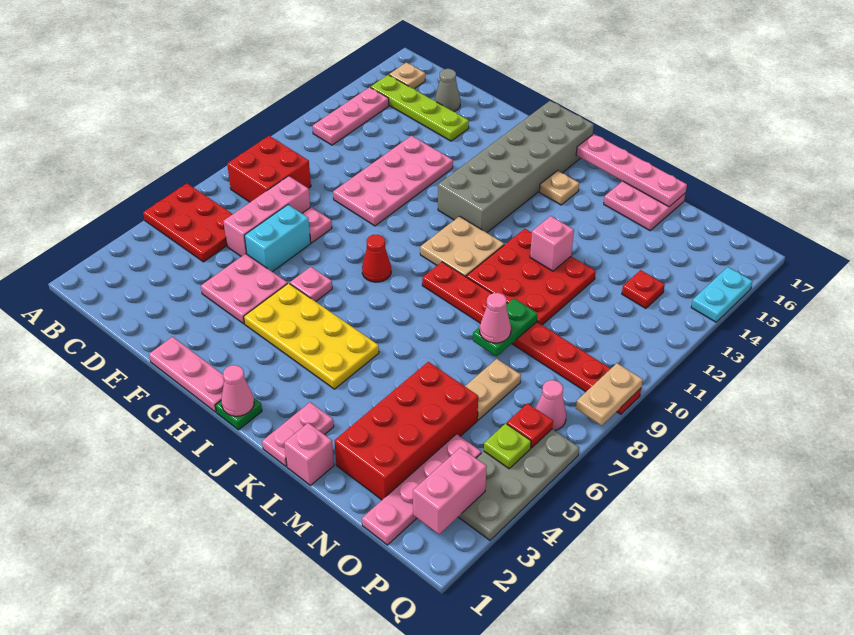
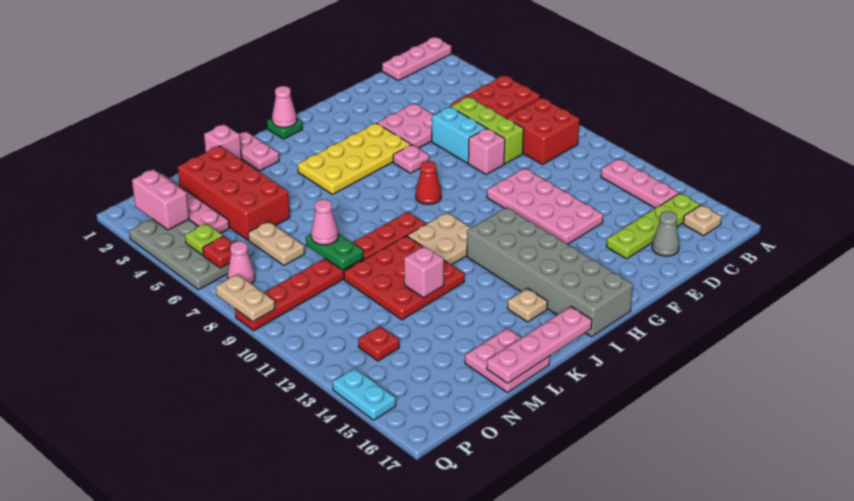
pink brick D6:D8 level 1 -> lime brick D6:D8 level 1
pink plate E8 level 1 -> pink brick E8 level 1
pink plate F1:H1 level 1 -> pink plate A1:C1 level 1

